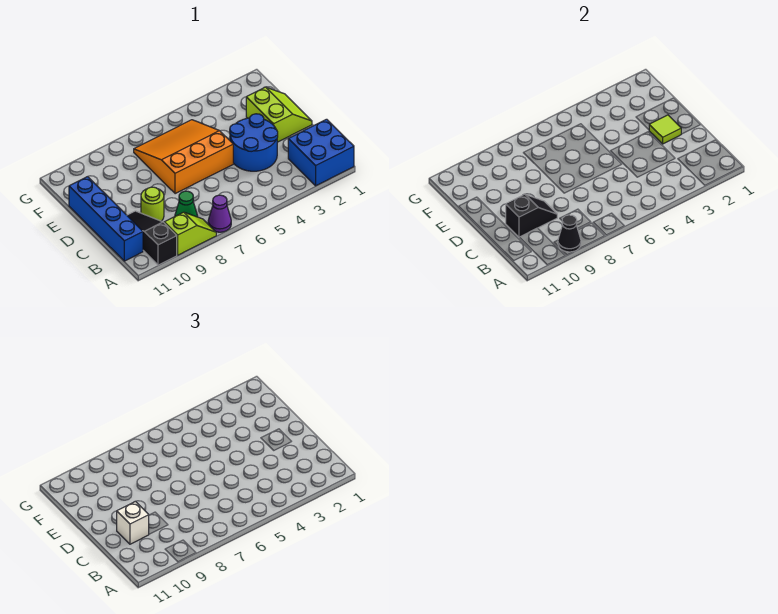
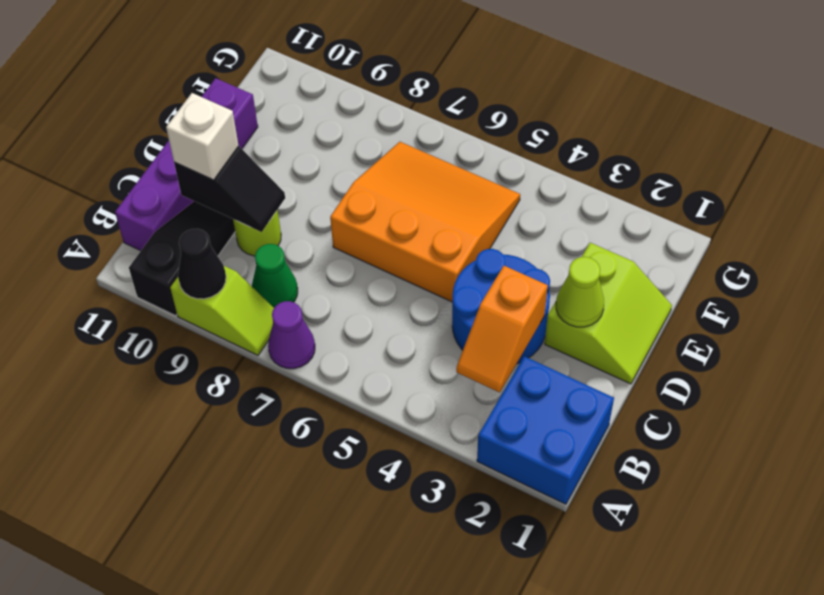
none -> orange slope B3:C3 level 2 top C
blue brick B11:E11 level 1 -> purple brick B11:E11 level 1
lime tile D2 level 2 -> lime cone D2 level 2

